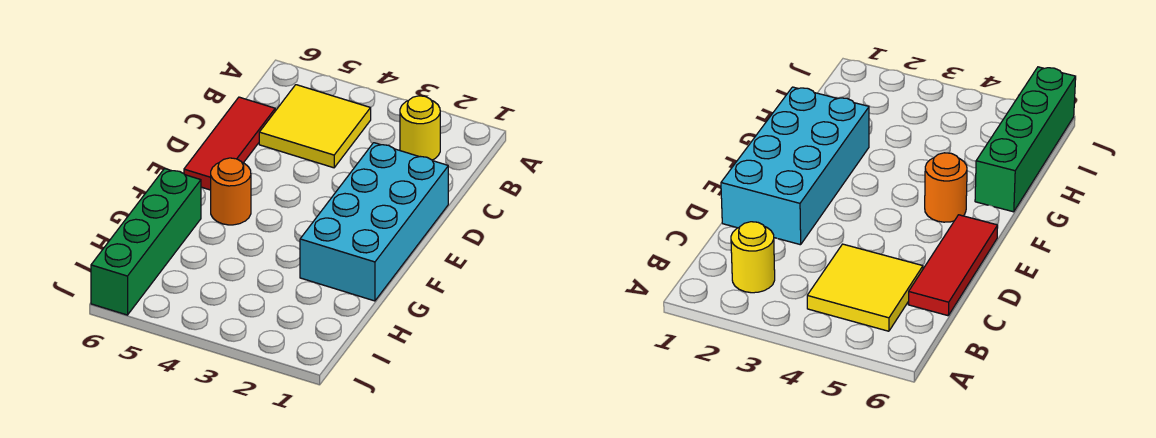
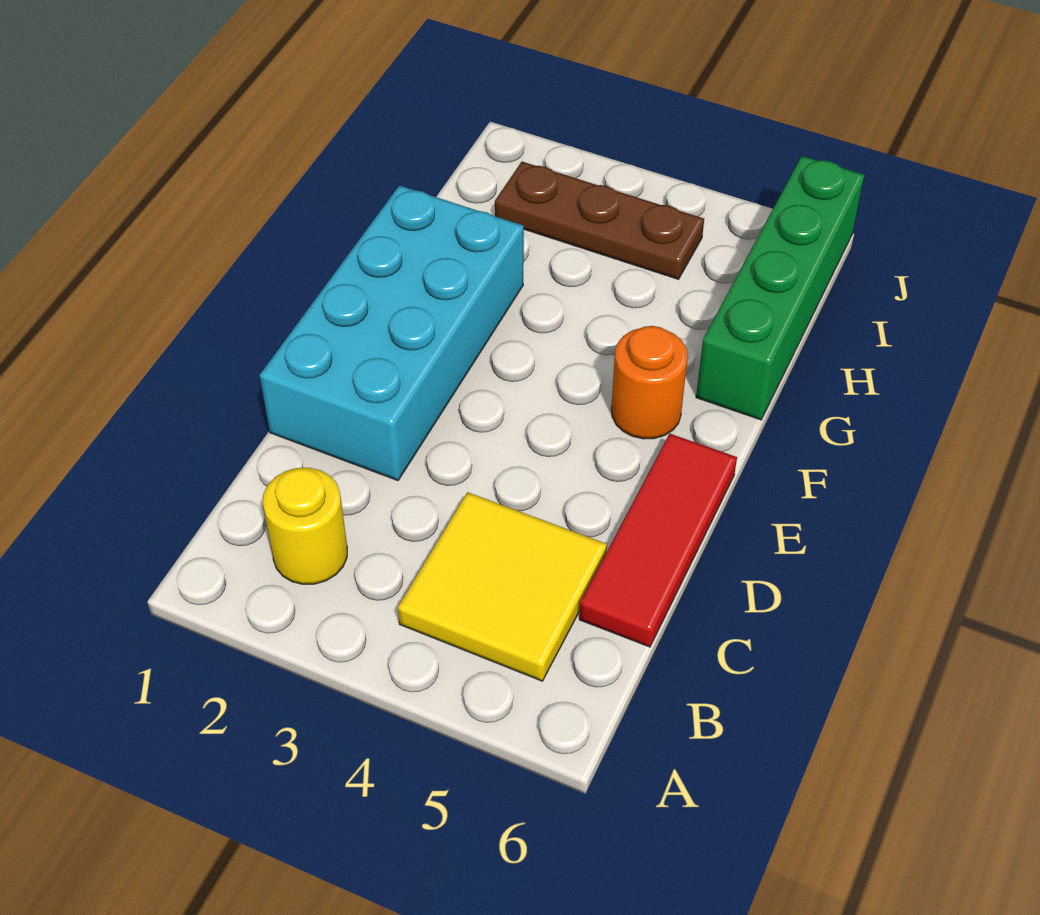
none -> brown plate I2:I4 level 1

